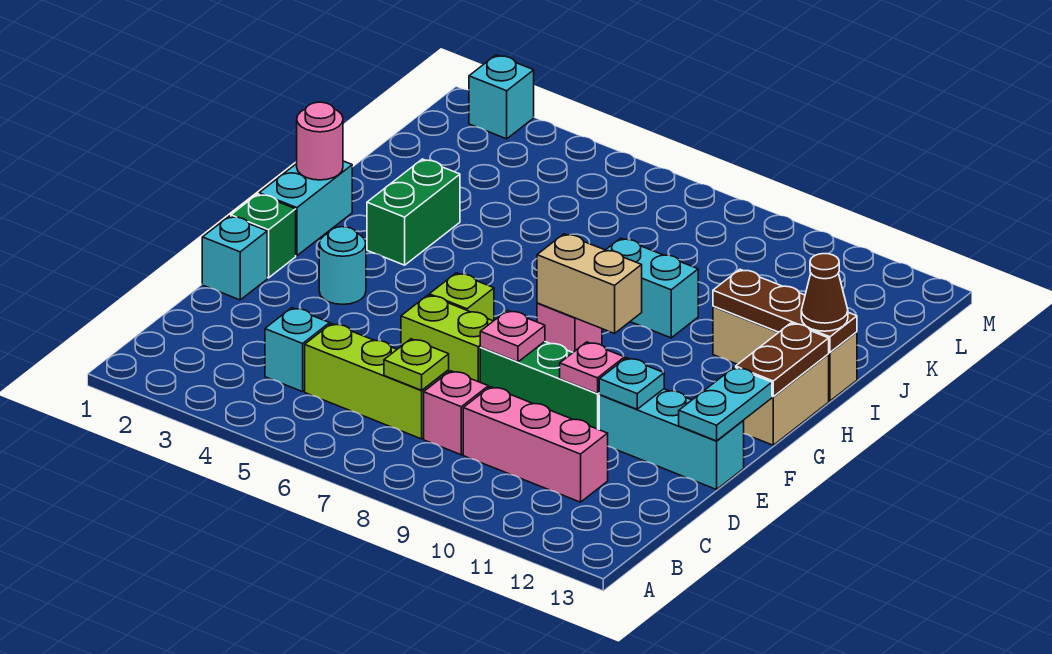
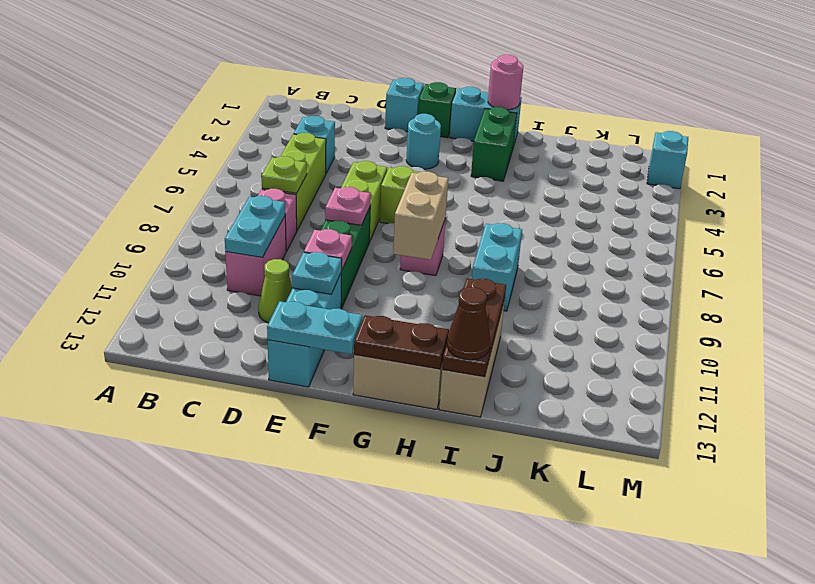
pink brick C9:C11 level 1 -> pink brick C9:C10 level 1
none -> cyan plate C9:C10 level 2
none -> lime cone D11 level 1
green brick H3:I3 level 1 -> green brick H2:H3 level 1

